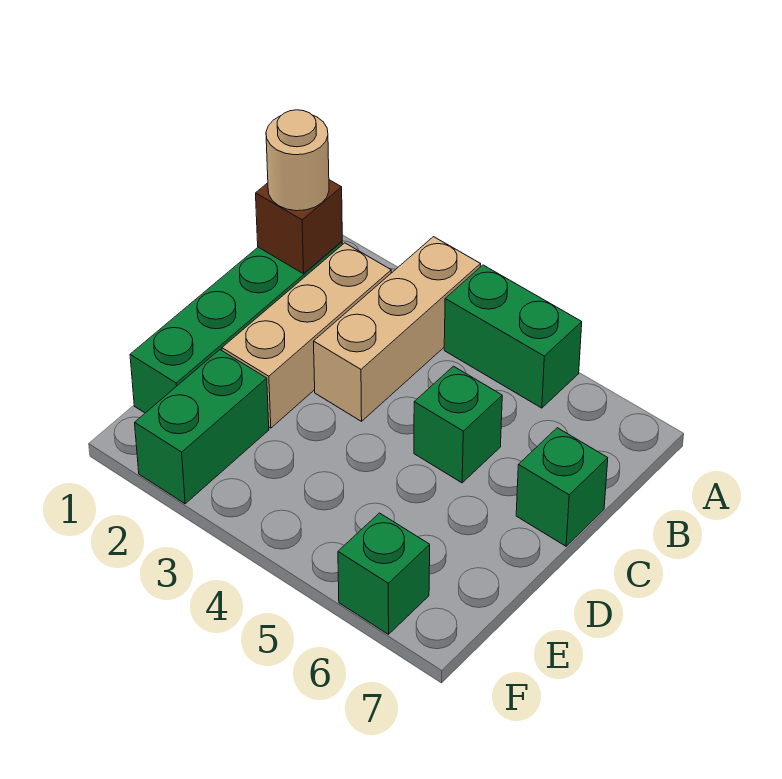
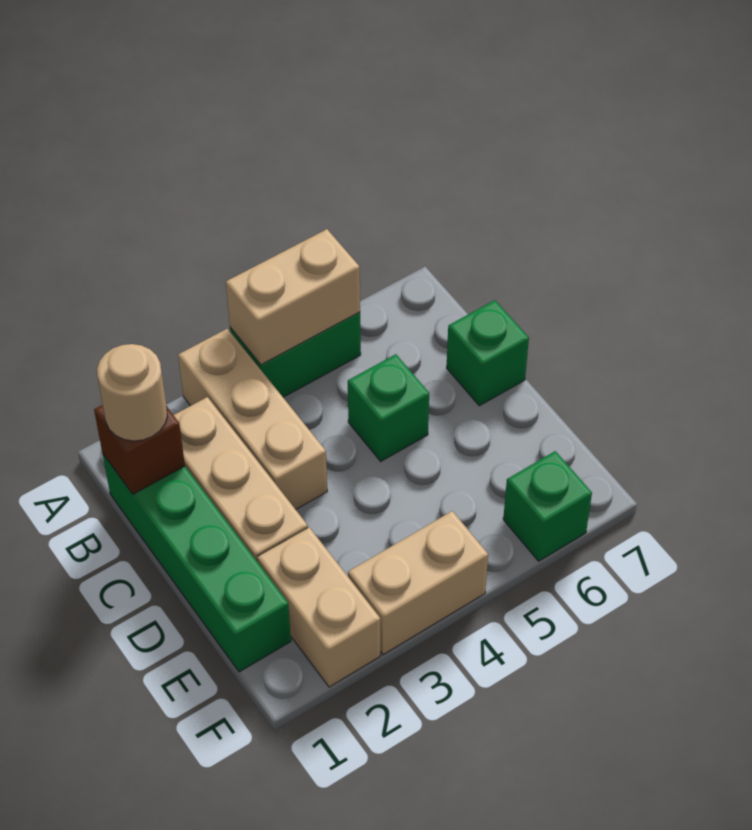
none -> tan brick A4:A5 level 2
green brick E2:F2 level 1 -> tan brick E2:F2 level 1
none -> tan brick F3:F4 level 1

